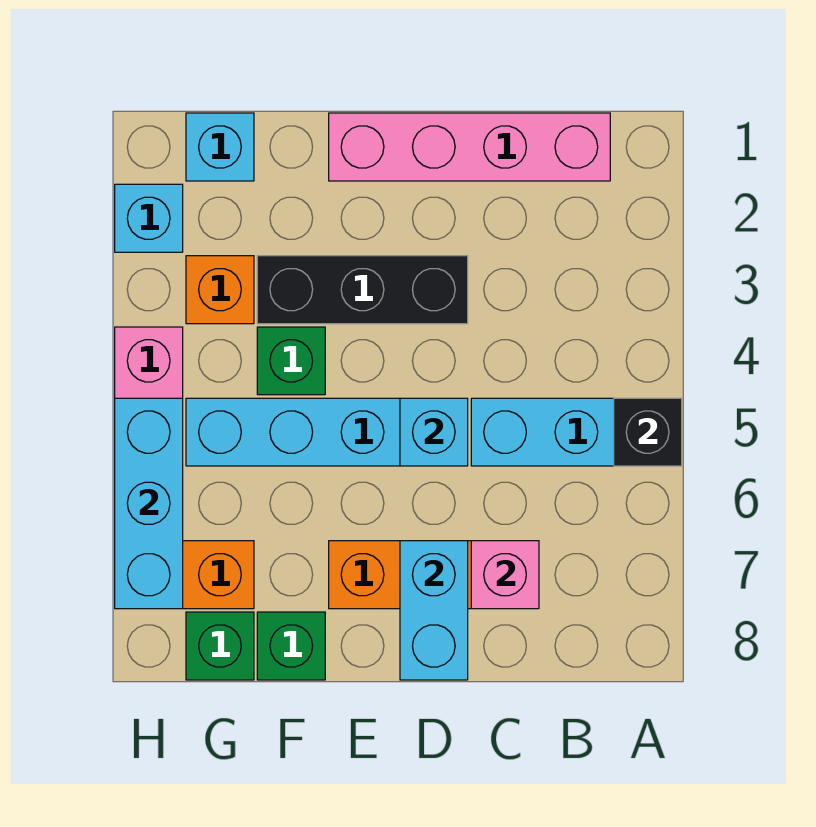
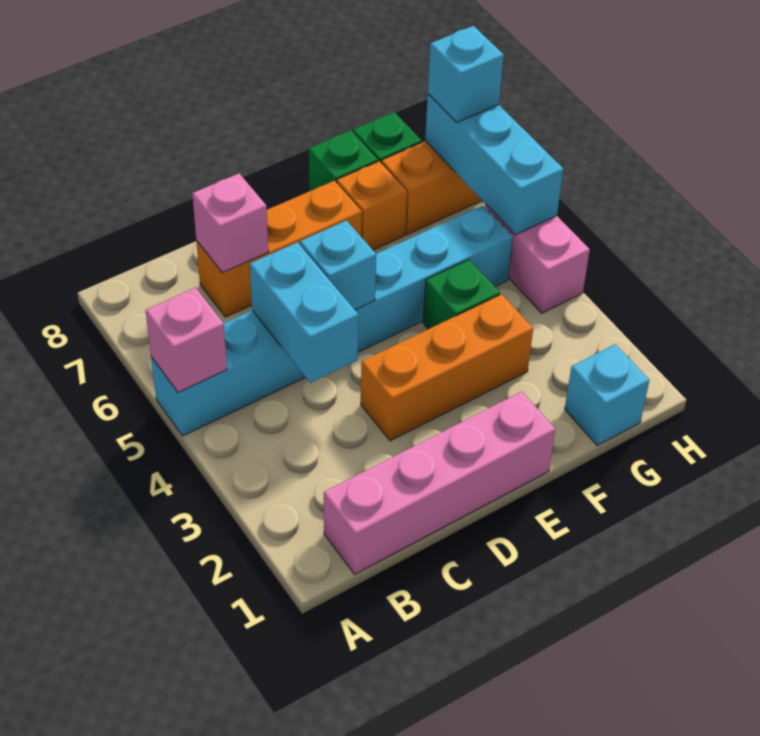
black brick A5 level 2 -> pink brick A5 level 2
black brick D3:F3 level 1 -> orange brick D3:F3 level 1
cyan brick D7:D8 level 2 -> cyan brick C4:C5 level 2
orange brick G3 level 1 -> orange brick F7 level 1
cyan brick H2 level 1 -> cyan brick H7 level 3

